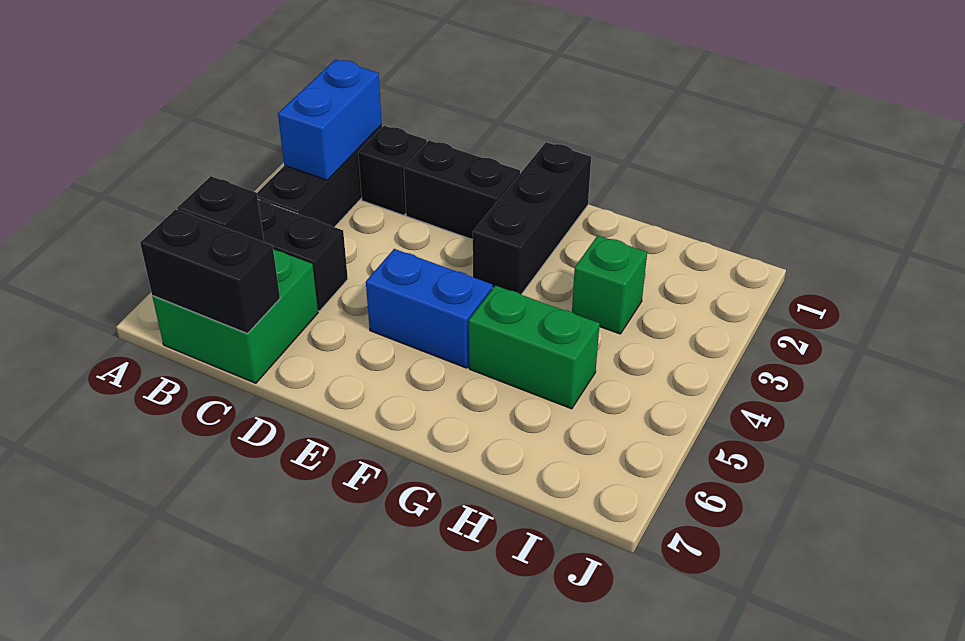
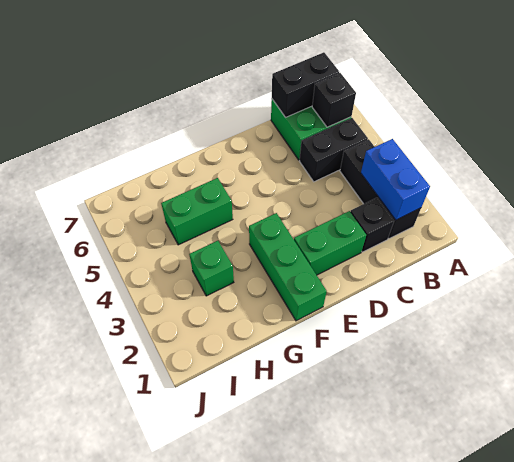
black brick D2:E2 level 1 -> green brick D2:E2 level 1
blue brick E5:F5 level 1 -> none
black brick F1:F3 level 1 -> green brick F1:F3 level 1

